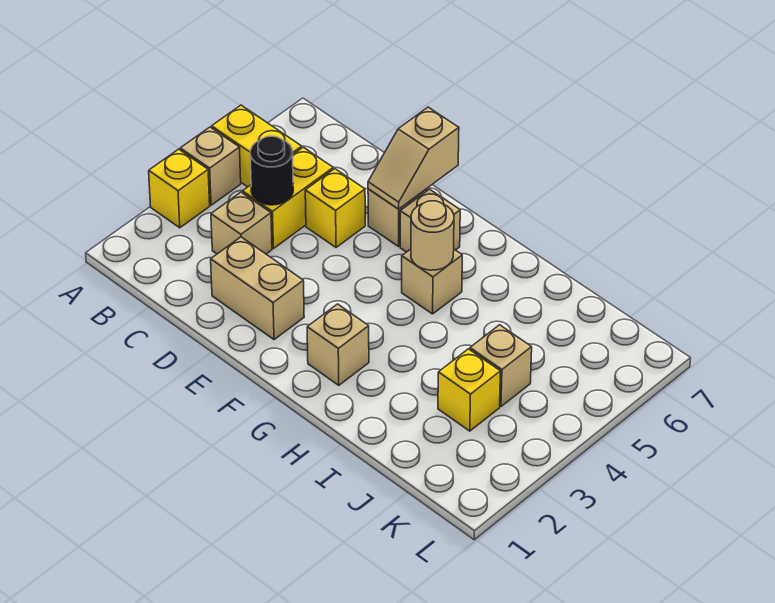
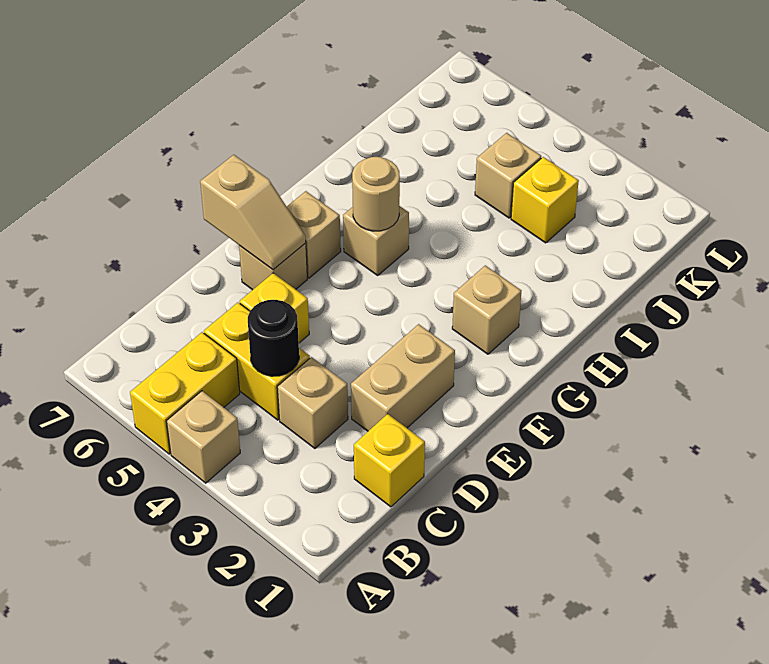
yellow brick A3 level 1 -> yellow brick C1 level 1

